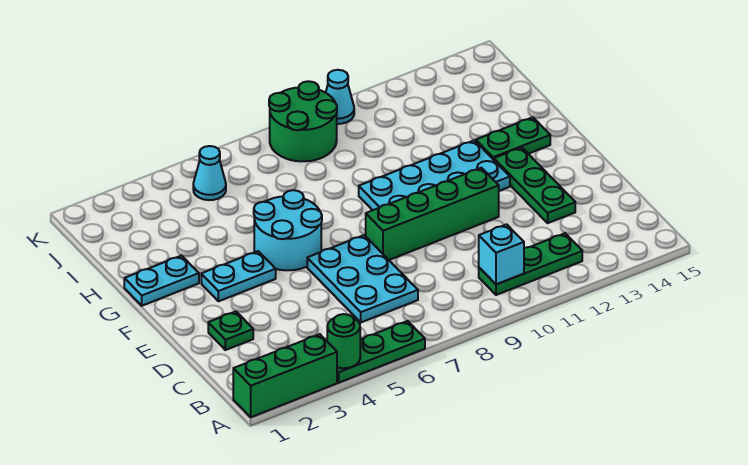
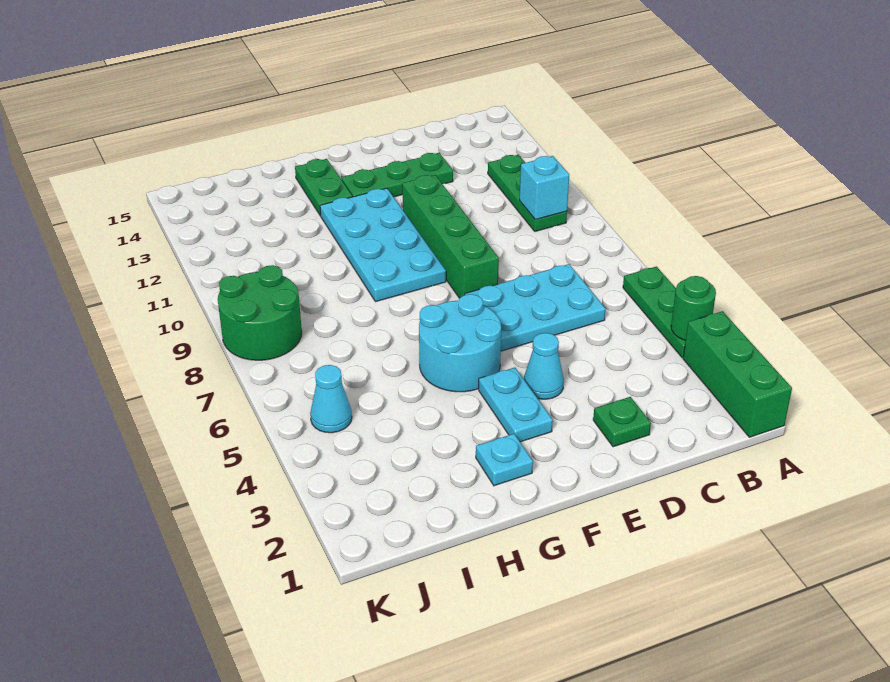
cyan plate G1:G2 level 1 -> cyan plate G2 level 1
cyan cone K10 level 1 -> cyan cone E4 level 1

